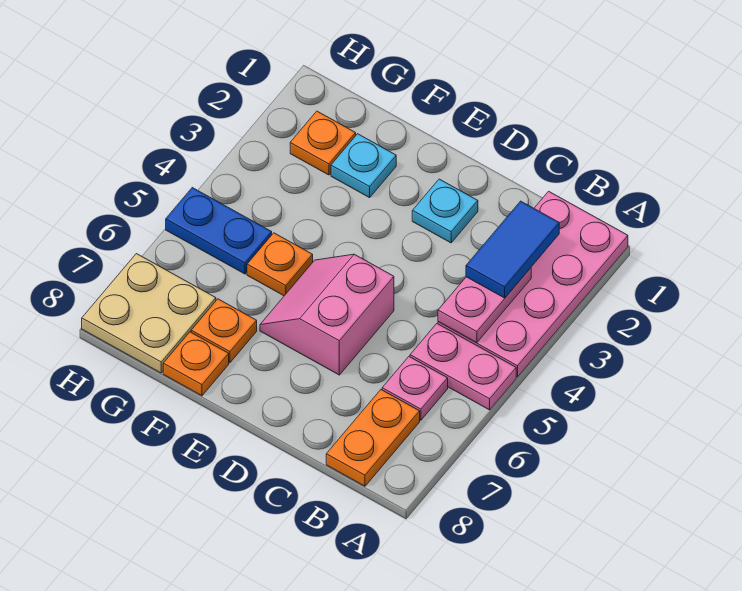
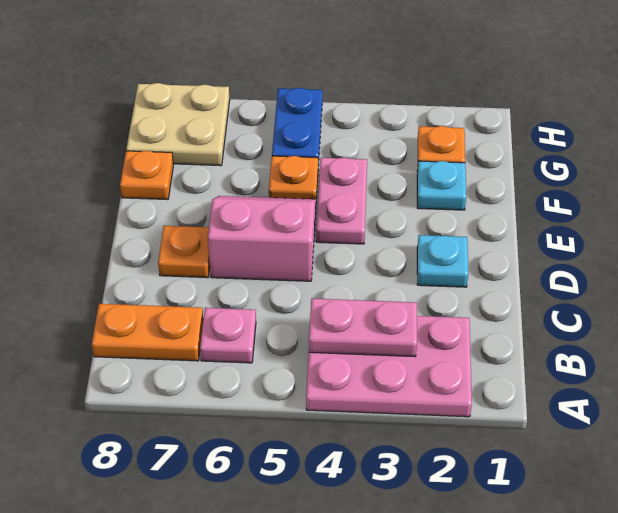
pink plate A1:B4 level 1 -> pink plate A2:B4 level 1
pink plate A5:B5 level 1 -> pink plate E4:F4 level 1
blue tile B2:B3 level 3 -> none
orange plate F7 level 1 -> orange plate D7 level 1

